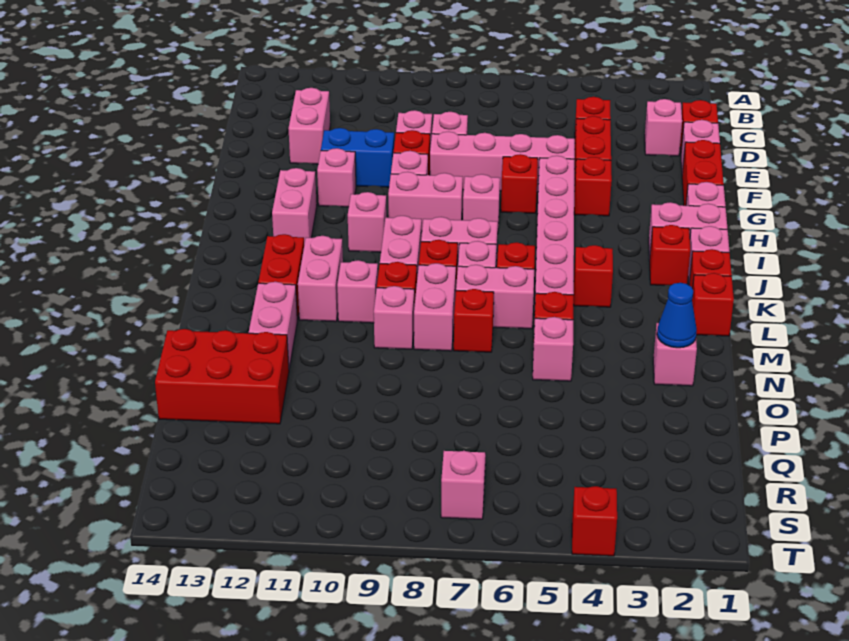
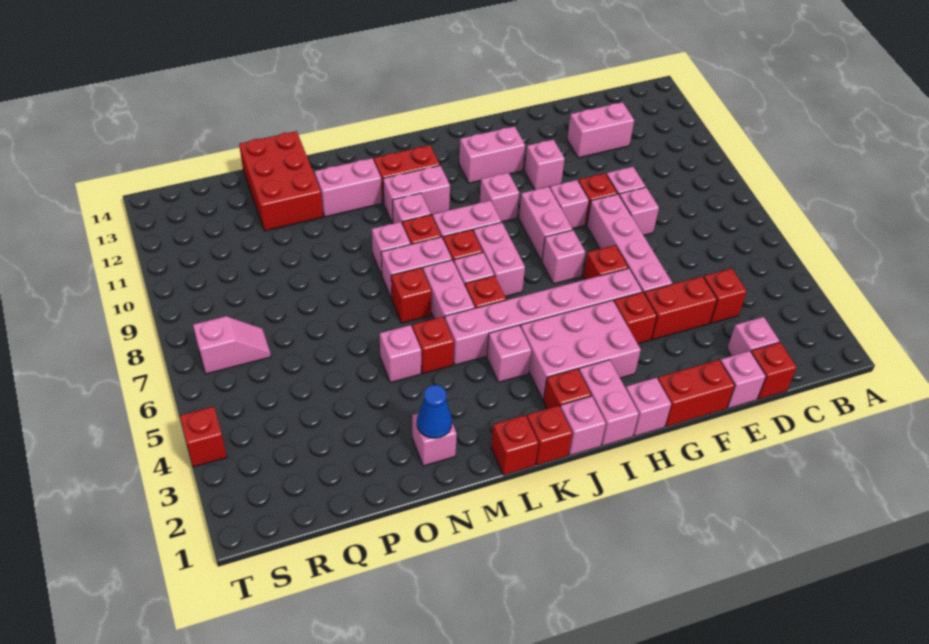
blue brick F10:F11 level 1 -> none
none -> pink brick H3:J4 level 1
red brick K4 level 1 -> pink brick K4 level 1

